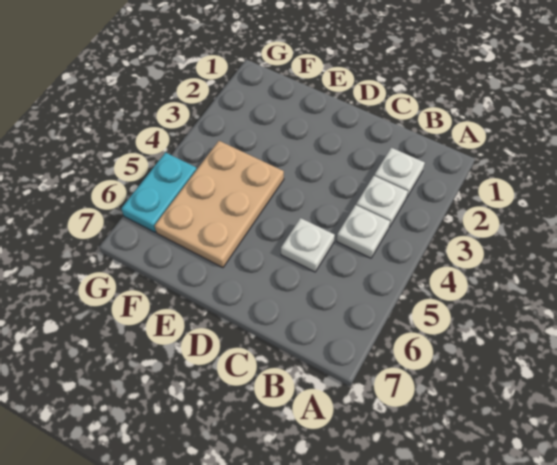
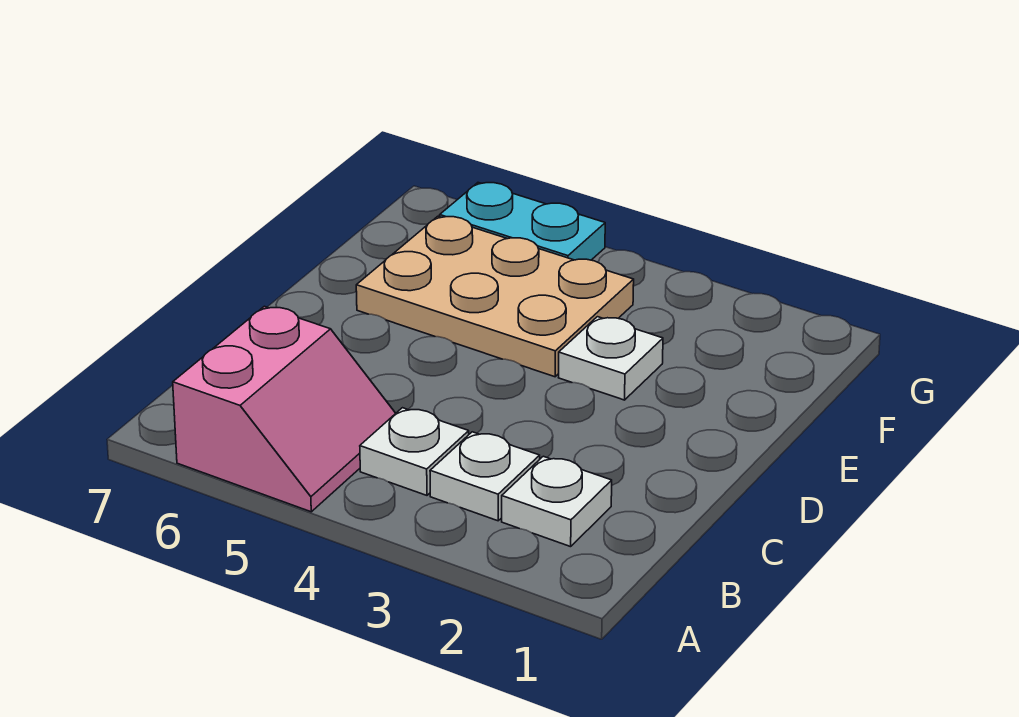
none -> pink slope A5:B6 level 1 top 6
white plate C5 level 1 -> white plate E3 level 1

